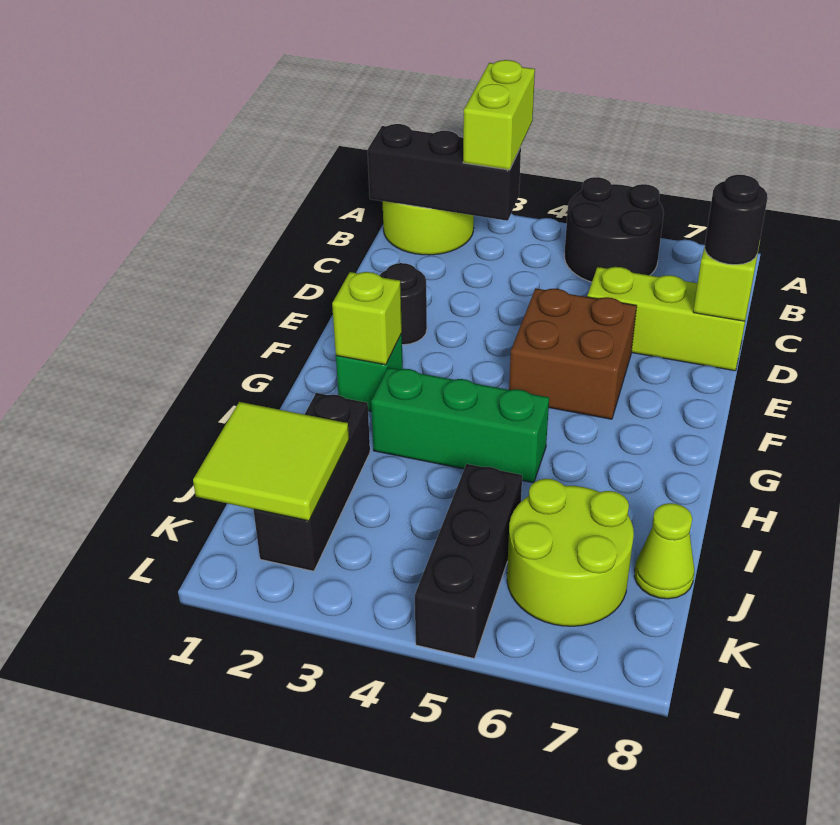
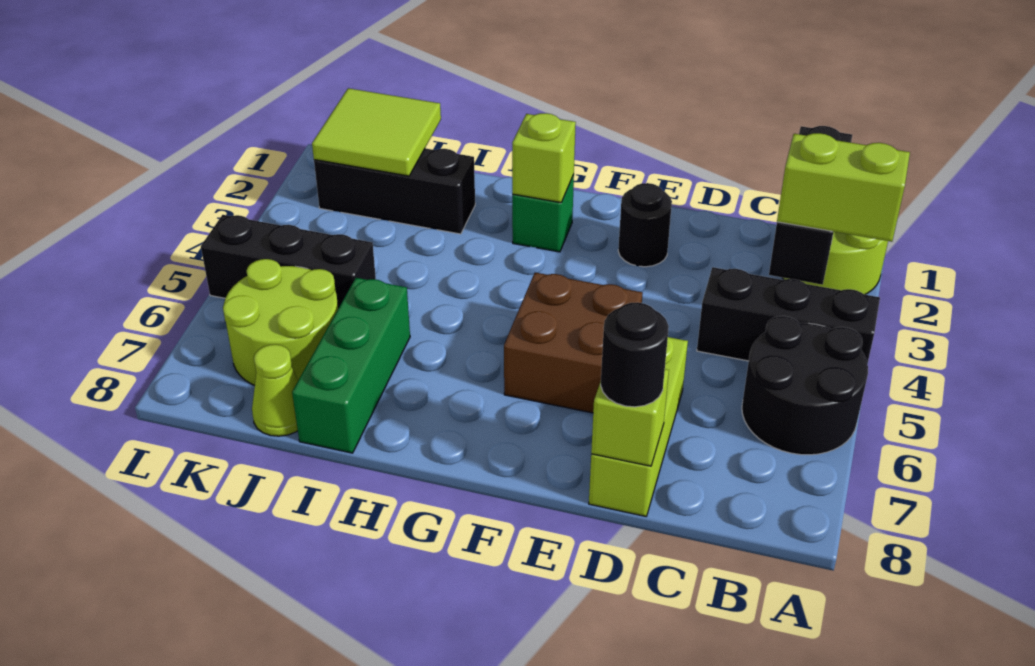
none -> black brick A4:C4 level 1
green brick H3:H5 level 1 -> green brick I6:I8 level 1

